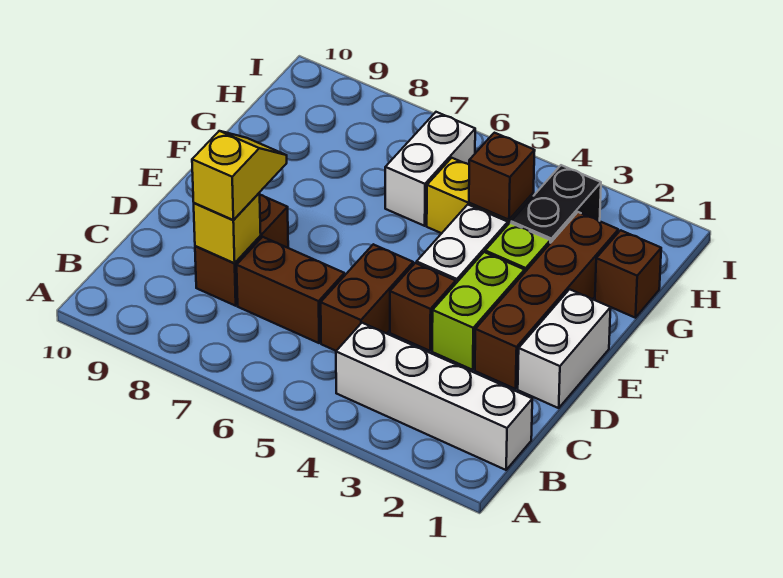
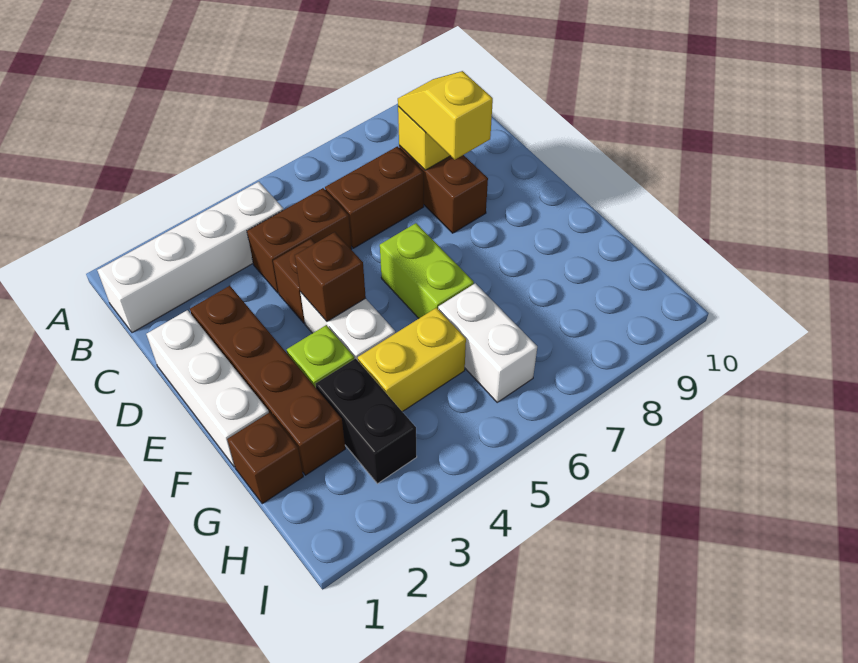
brown brick C5:D5 level 1 -> brown brick C4:C5 level 1
yellow slope C8:D8 level 3 top C -> yellow slope C8:D8 level 3 top D
white brick D1:E1 level 1 -> white brick D1:F1 level 1
lime brick D3:E3 level 1 -> lime brick E6:F6 level 1
brown brick G4 level 2 -> brown brick E4 level 2

